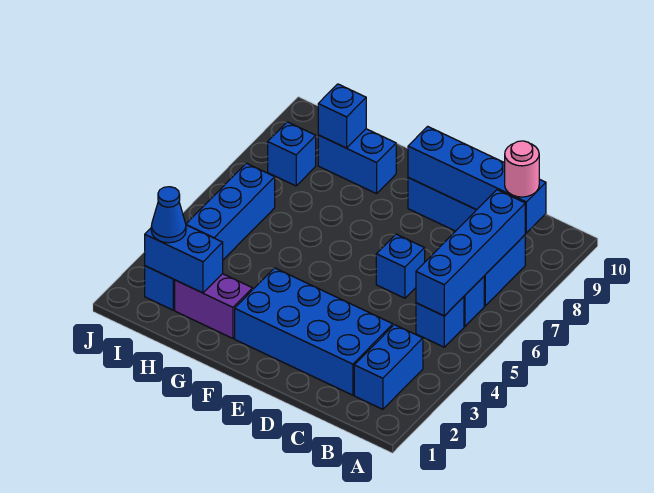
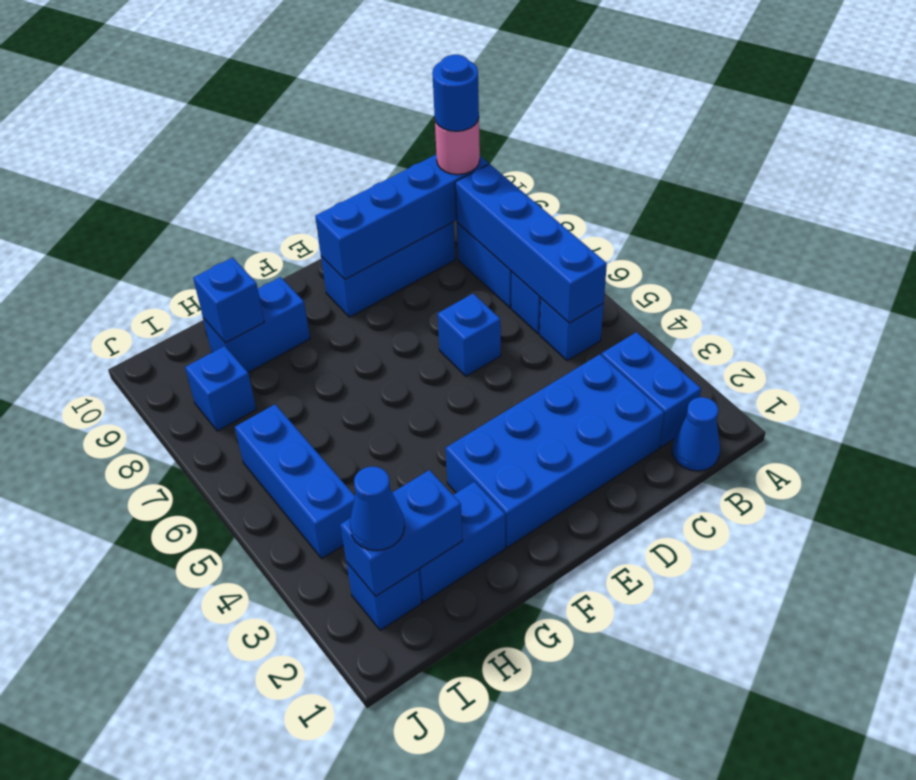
none -> blue cone B1 level 1
none -> blue round brick B9 level 4
purple brick G2:H2 level 1 -> blue brick G2:H2 level 1

